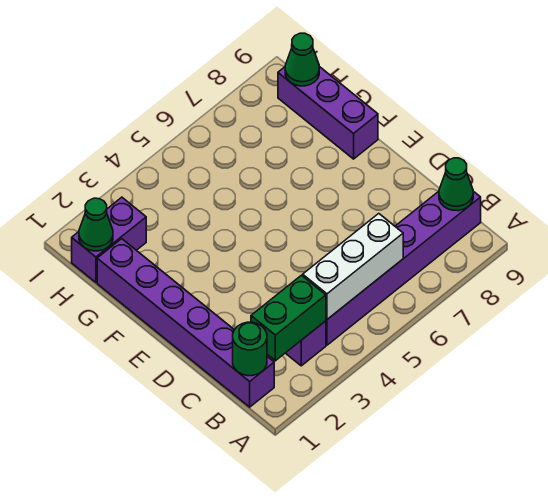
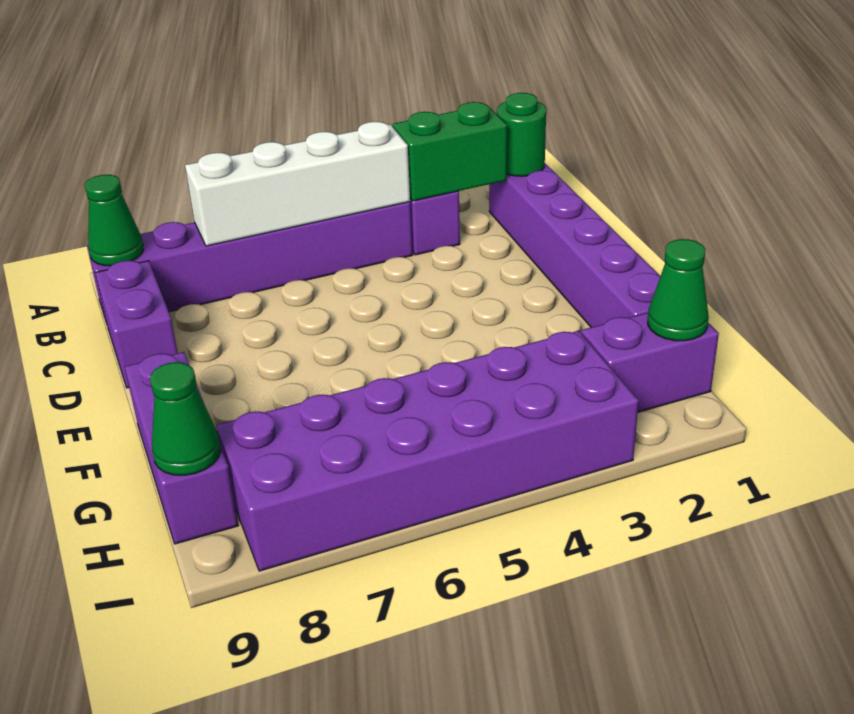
white brick B4:B6 level 2 -> white brick B4:B7 level 2
none -> purple brick C9:D9 level 1
none -> purple brick H3:I8 level 1

